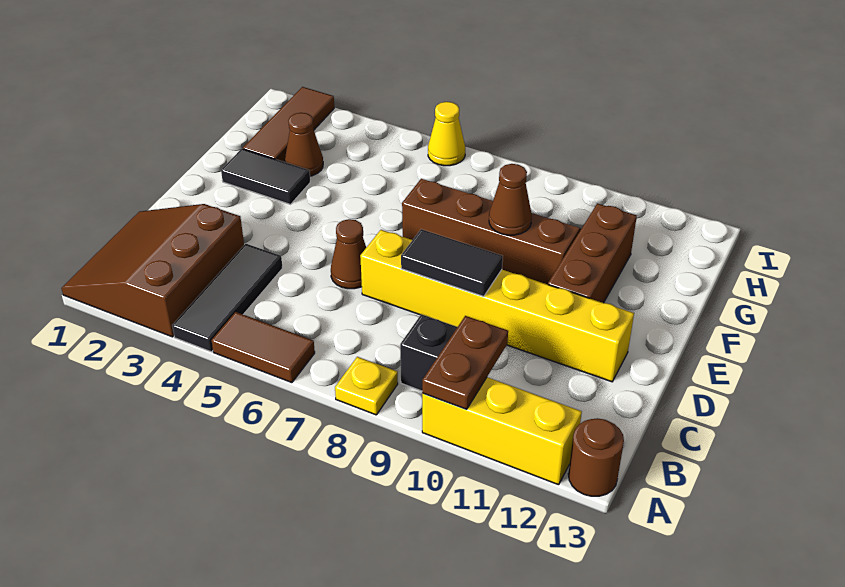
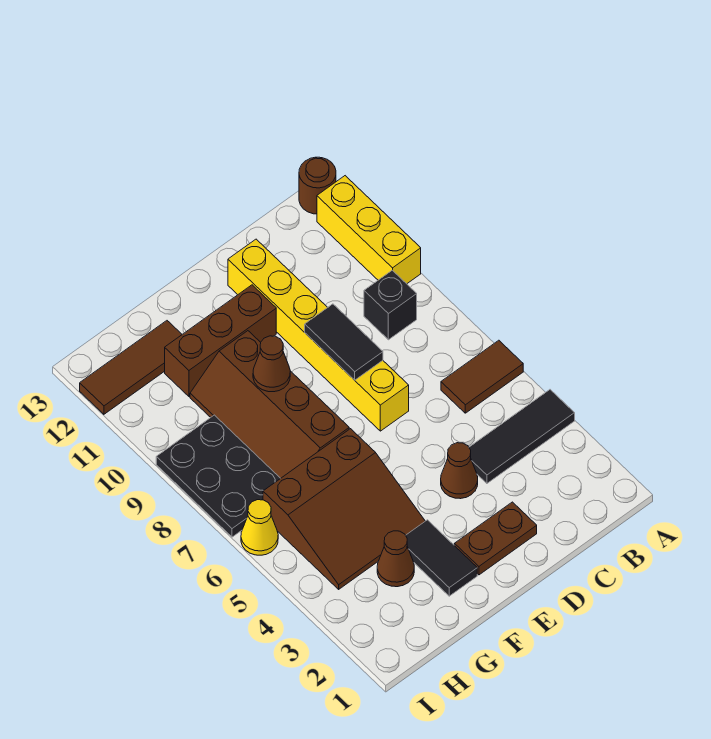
brown slope A1:C3 level 1 top 3 -> brown slope F4:H6 level 1 top 6
brown tile A5:A6 level 1 -> brown tile A6:B6 level 1
yellow plate A8 level 1 -> none
brown plate A10:B10 level 2 -> brown plate D2:E2 level 1
brown cone D6 level 1 -> brown cone D4 level 1
brown tile G2:I2 level 1 -> brown tile G12:I12 level 1
none -> black plate H7:I9 level 1

